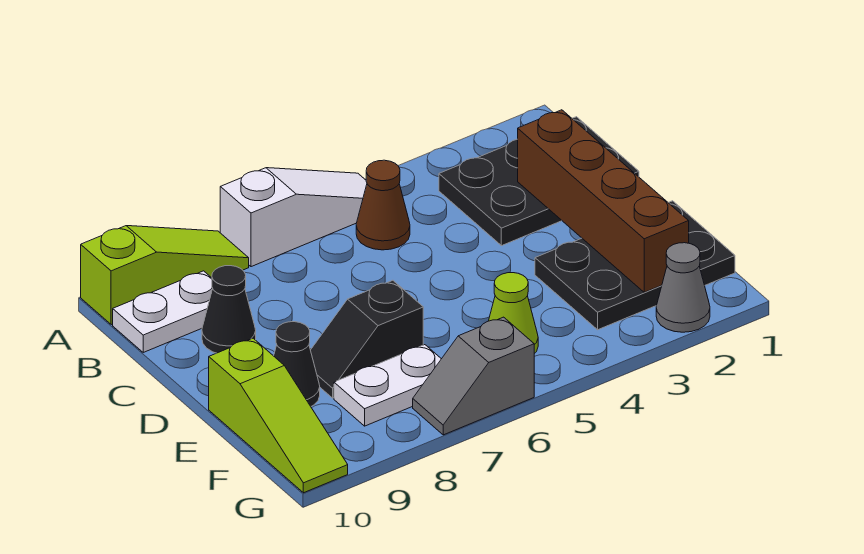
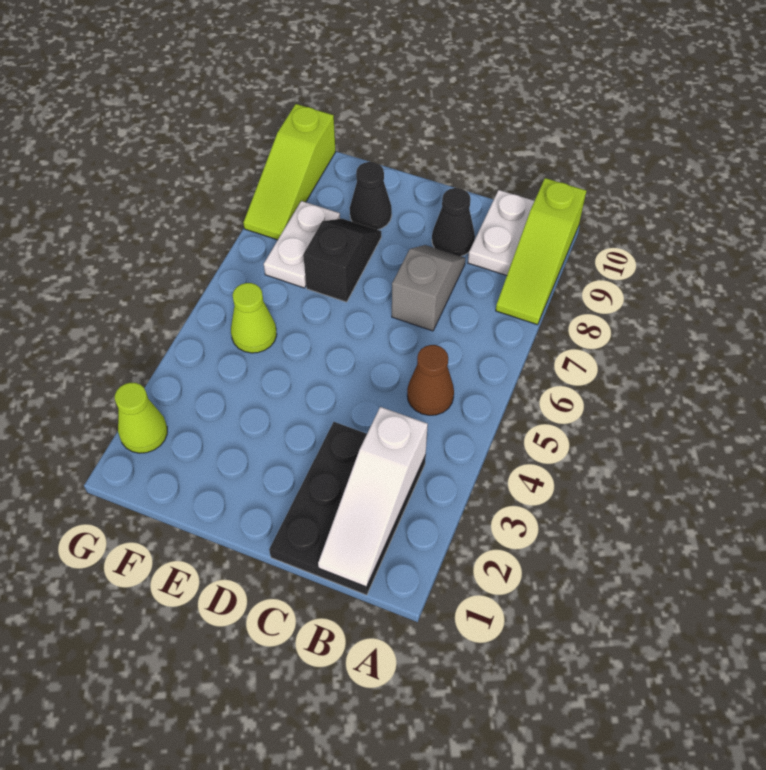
white slope A5:A7 level 1 top 7 -> white slope B1:B3 level 2 top 3
brown brick C2:F2 level 2 -> none
black plate E1:F3 level 1 -> none
lime slope E10:G10 level 1 top E -> lime slope G8:G10 level 1 top 10
grey cone G2 level 1 -> lime cone G2 level 1
grey slope G6:G7 level 1 top 6 -> grey slope C7:C8 level 1 top 7

